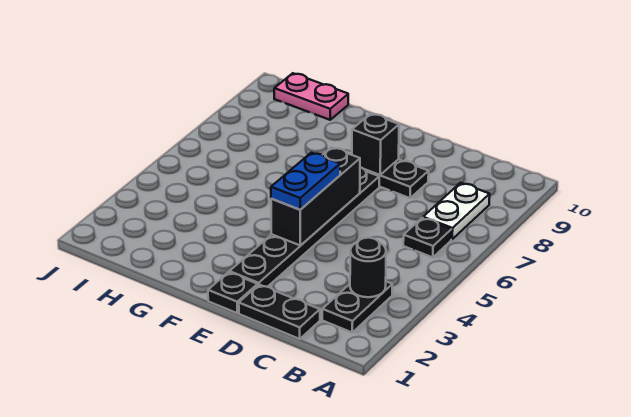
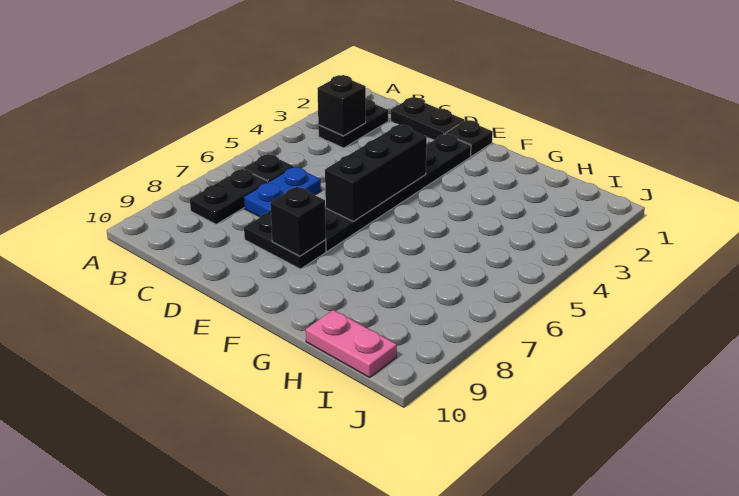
black round brick B3 level 2 -> black brick B3 level 2
white plate B7:B8 level 1 -> black plate B7:B8 level 1
blue plate E4:E5 level 3 -> blue plate C6:C7 level 1

